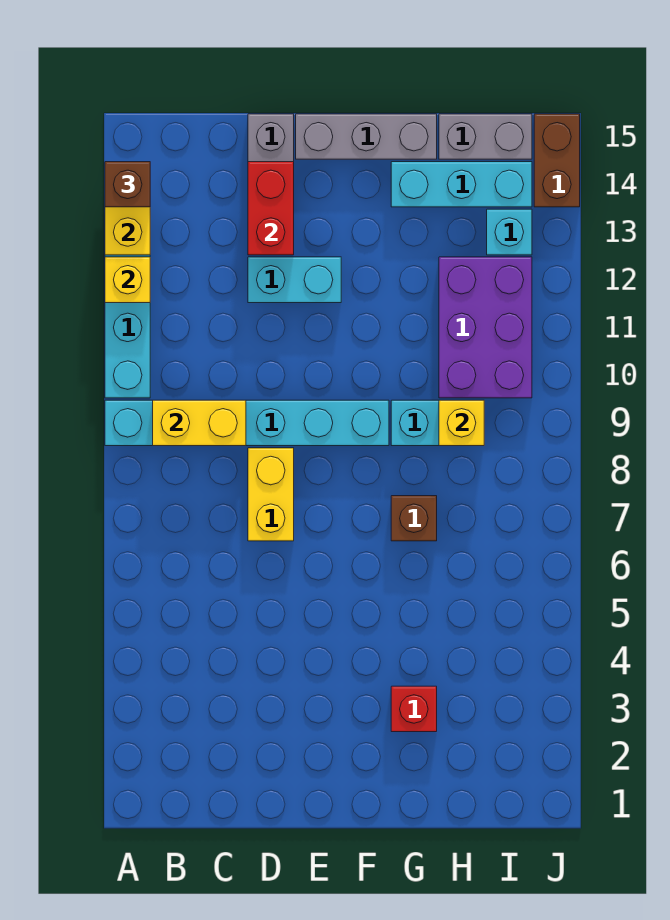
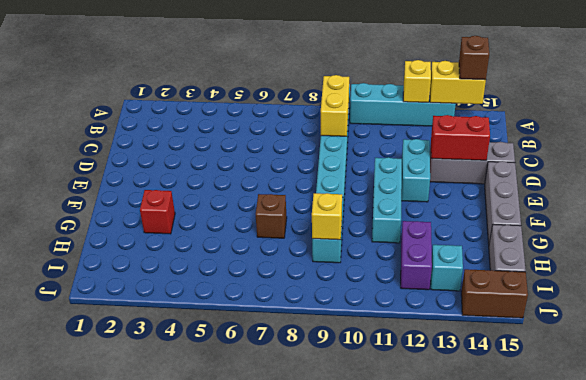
yellow brick D7:D8 level 1 -> none
cyan brick G14:I14 level 1 -> cyan brick E11:G11 level 1
purple brick H10:I12 level 1 -> purple brick H12:I12 level 1

